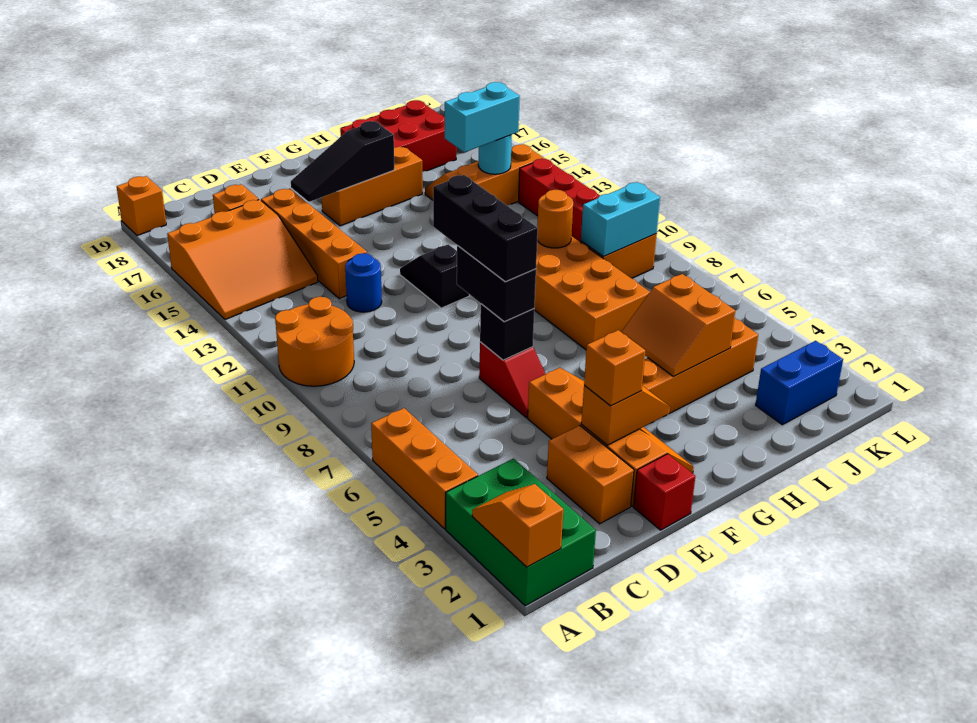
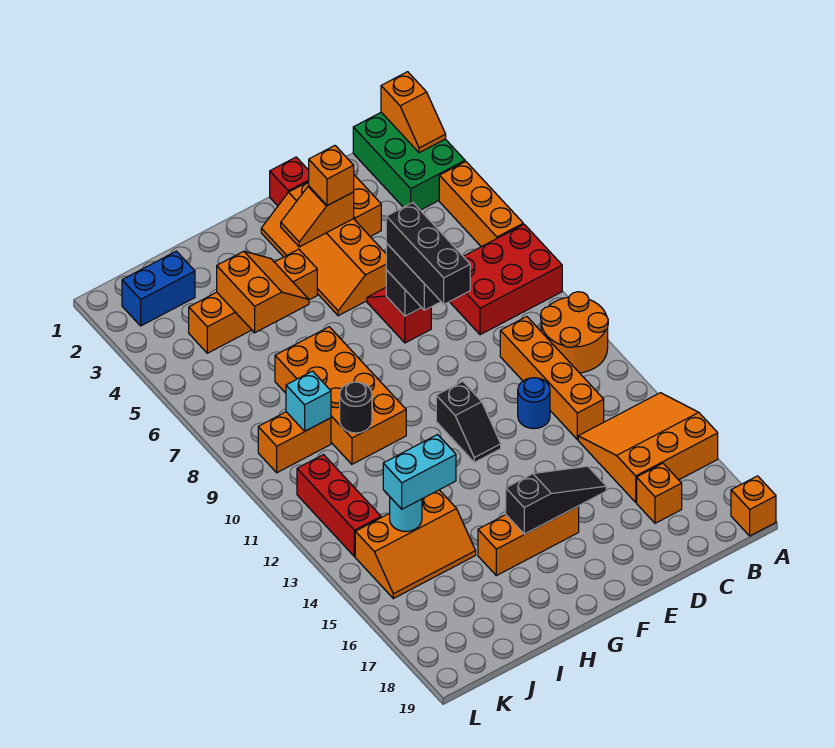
orange brick D13:D16 level 1 -> orange brick C10:C13 level 1
red brick H17:J18 level 1 -> red brick A7:C8 level 1
orange round brick I10 level 2 -> black round brick I10 level 2
cyan brick J9:K9 level 2 -> cyan brick J9 level 2

